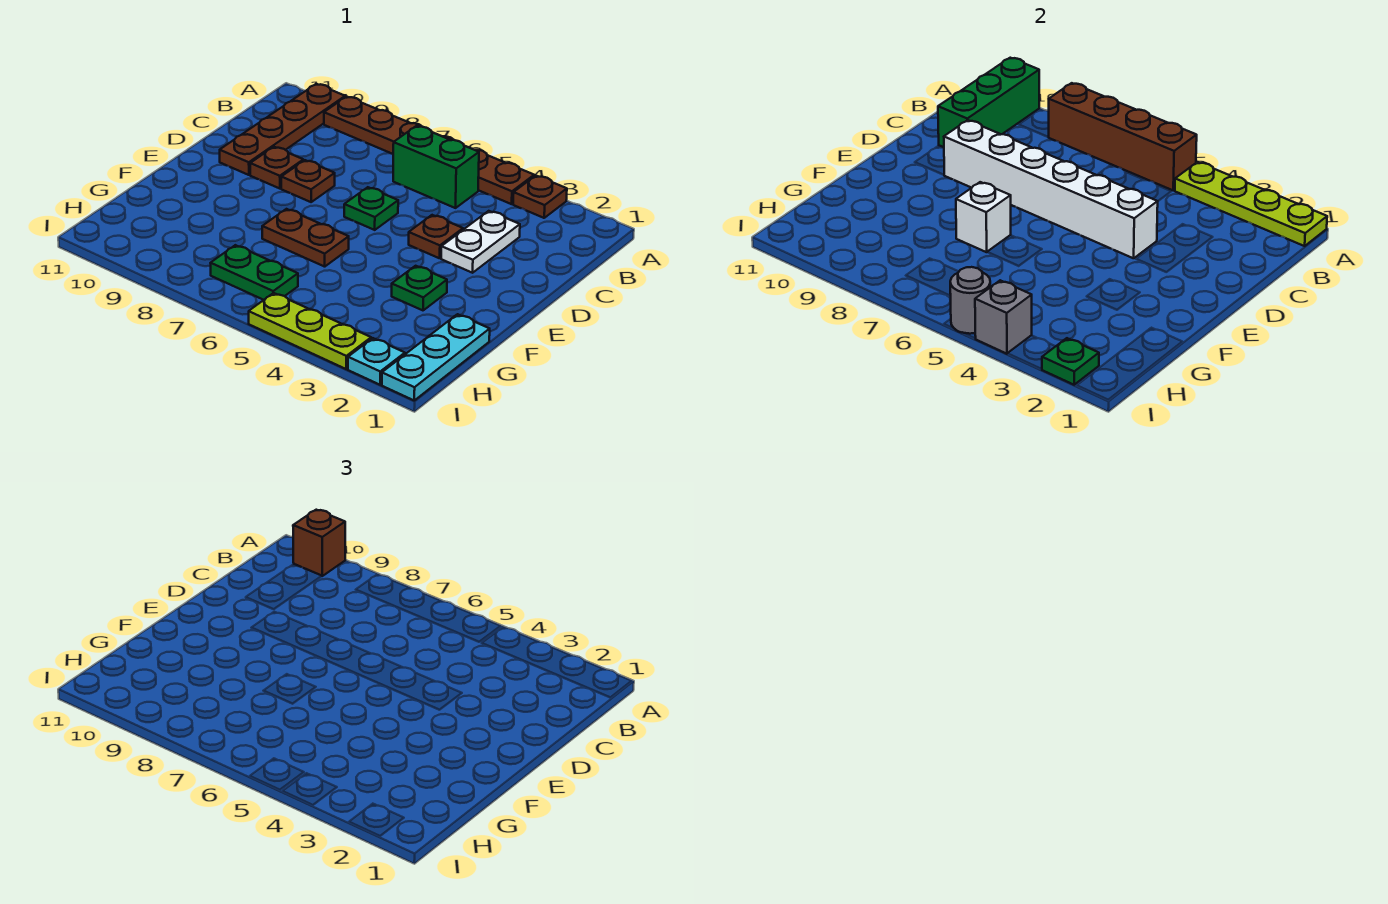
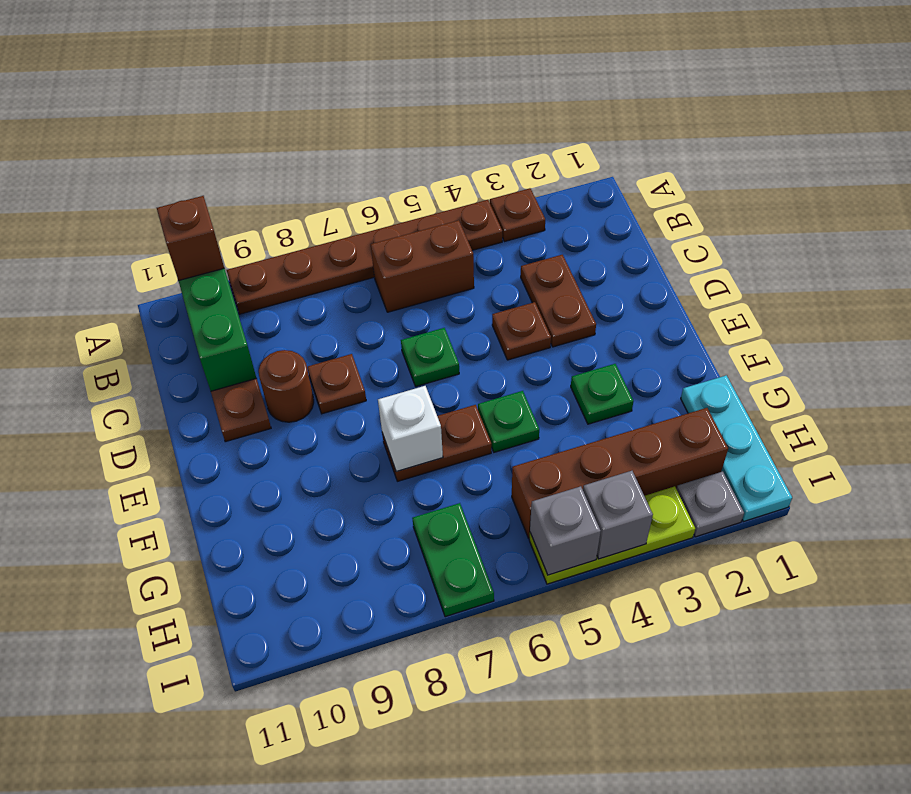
lime plate A1:A4 level 2 -> none
brown brick A5:A8 level 2 -> brown brick H2:H5 level 1
green brick B5:B6 level 1 -> brown brick B5:B6 level 1
white plate C3:D3 level 1 -> brown plate C3:D3 level 1
white brick D4:D9 level 2 -> none
brown plate D9 level 1 -> brown round brick D9 level 1
green plate H6:H7 level 1 -> green plate H7:I7 level 1
cyan plate I2 level 1 -> grey plate I2 level 1
green plate I2 level 2 -> green plate F5 level 1
grey round brick I5 level 2 -> grey brick I5 level 2

